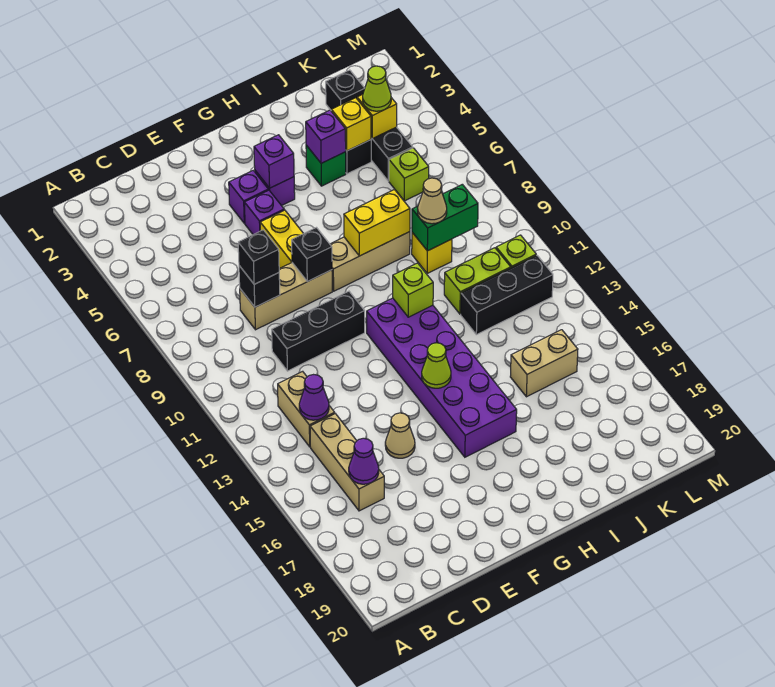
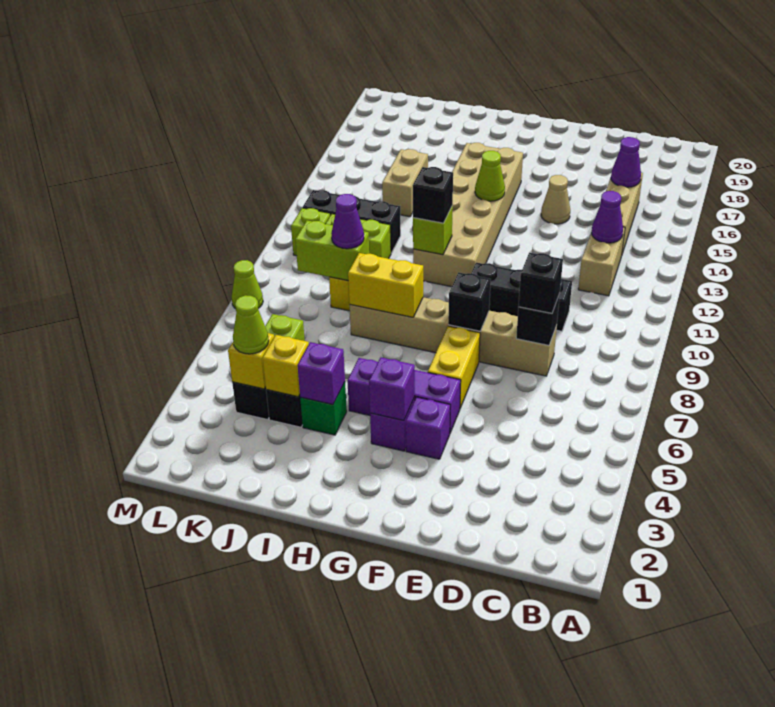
purple brick F5 level 1 -> purple brick F5:H5 level 1
purple brick G11:H16 level 1 -> tan brick G11:H16 level 1
green brick J9:K9 level 2 -> lime brick J9:K9 level 2
tan cone J9 level 3 -> purple cone J9 level 3
tan brick J15:K15 level 1 -> tan brick J14:J15 level 1
black brick K2 level 1 -> black brick H11 level 3
none -> lime cone M8 level 1

